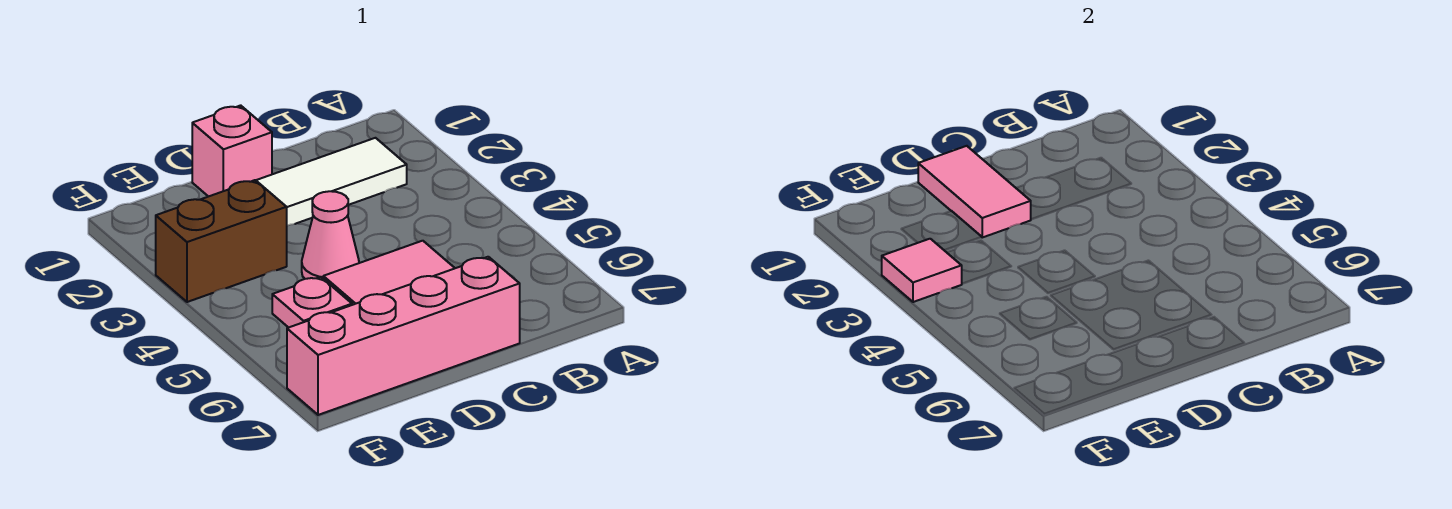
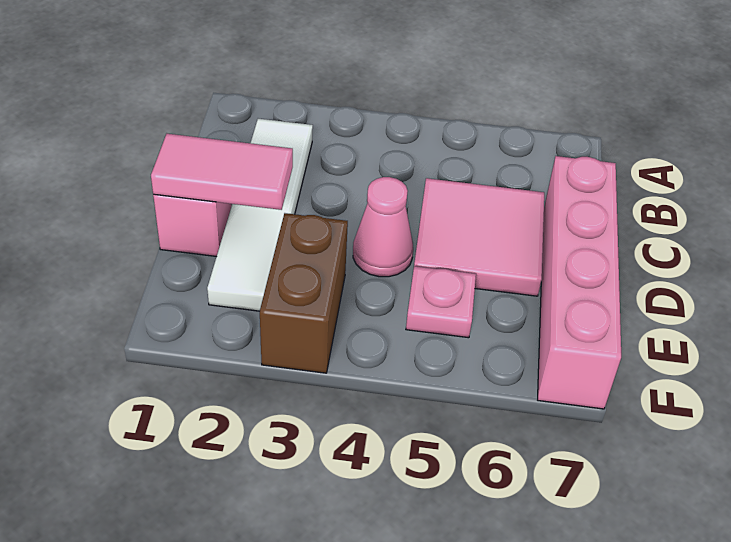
pink tile F3 level 2 -> none

